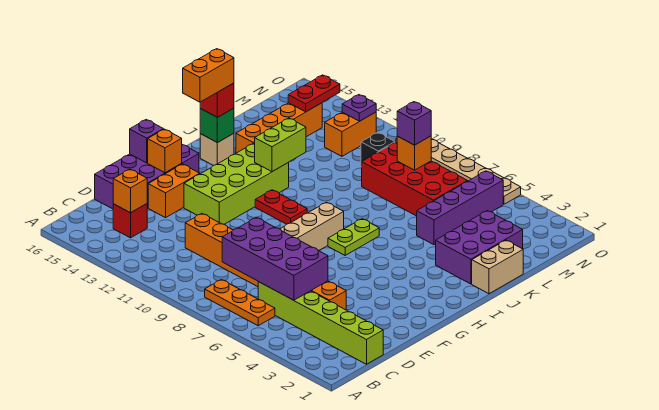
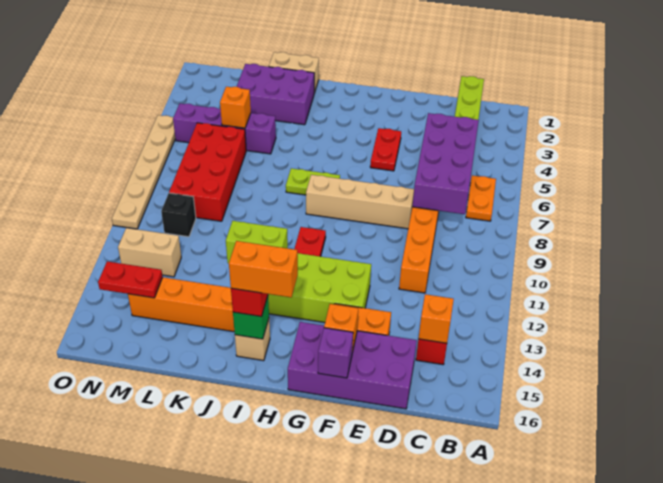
orange plate B6:B8 level 1 -> orange plate B6:B7 level 1
none -> red plate F4:F5 level 1
orange brick M8 level 2 -> orange brick L5 level 2
purple brick M8 level 3 -> none
orange brick M12:N12 level 1 -> tan brick M12:N12 level 1
purple plate N12 level 2 -> none

